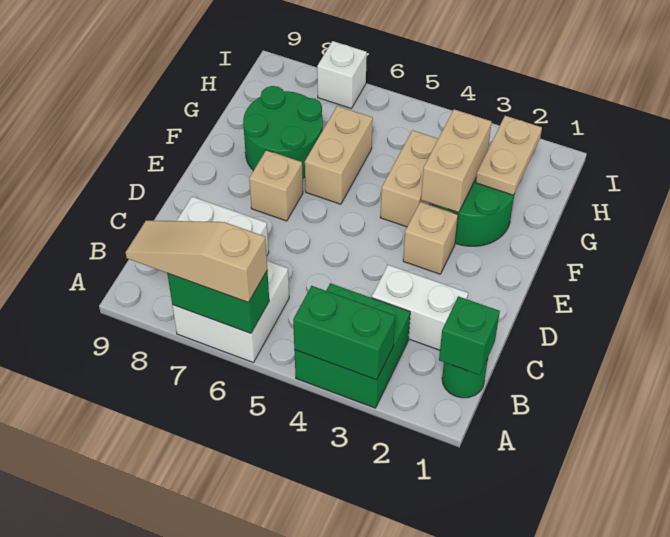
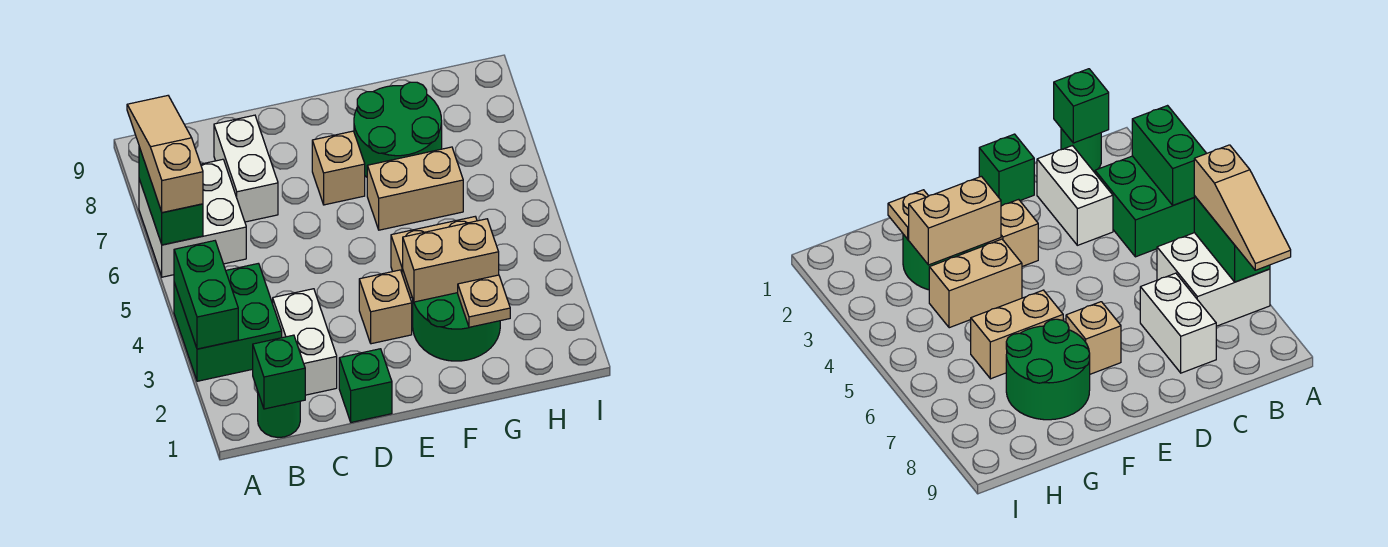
none -> green brick D1 level 1
tan plate G2:H2 level 2 -> tan plate G2 level 2
white brick I7 level 1 -> none

